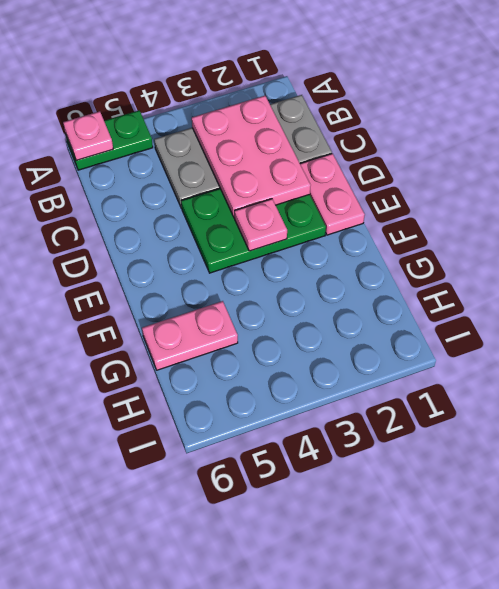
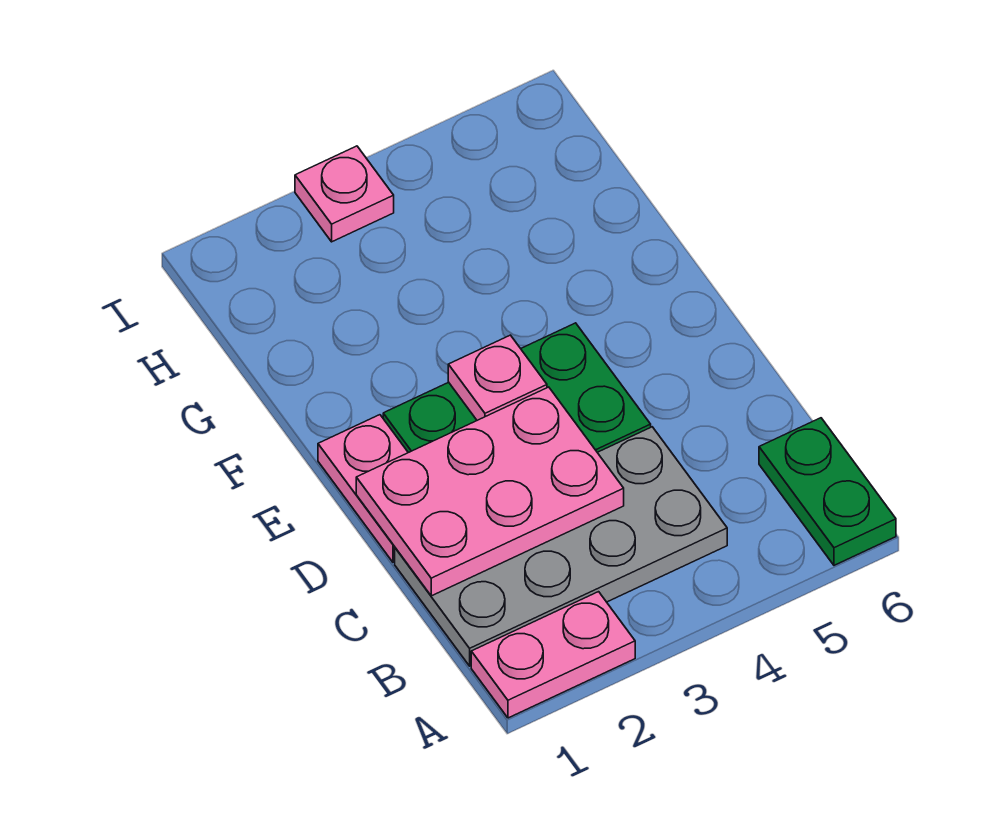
green plate A5:A6 level 1 -> green plate A6:B6 level 1
pink plate A6 level 2 -> pink plate I3 level 1
pink plate B2:D3 level 2 -> pink plate C1:D3 level 2
pink plate G5:G6 level 1 -> pink plate A1:A2 level 1

